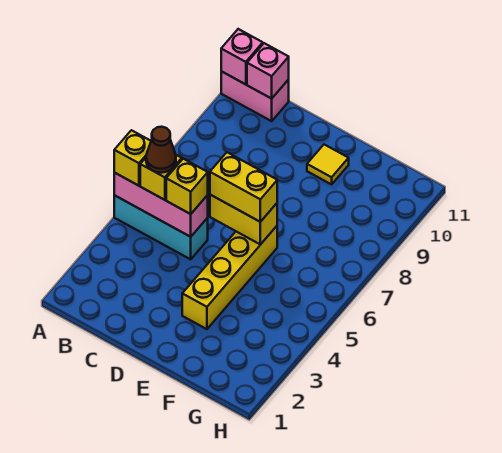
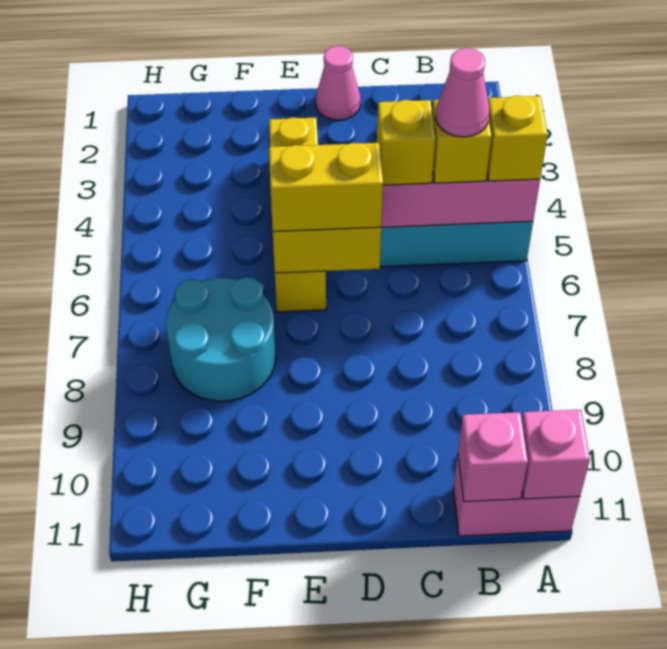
brown cone B5 level 4 -> pink cone B5 level 4
none -> pink cone D1 level 1
yellow tile E10 level 1 -> none
none -> cyan round brick F7:G8 level 1

